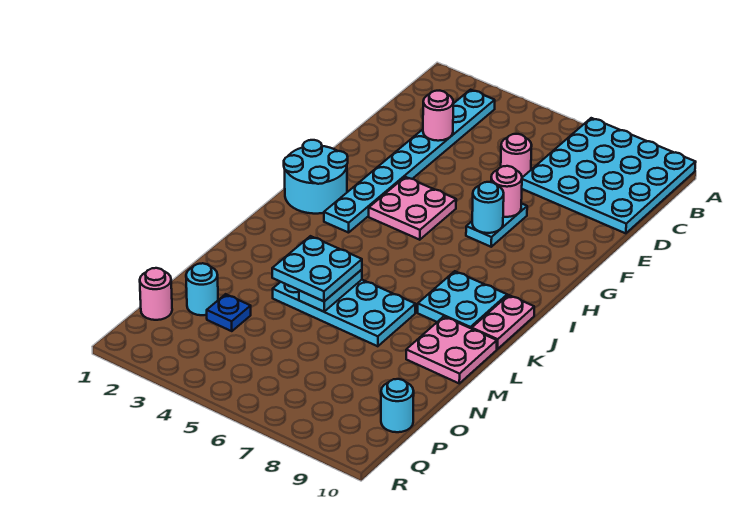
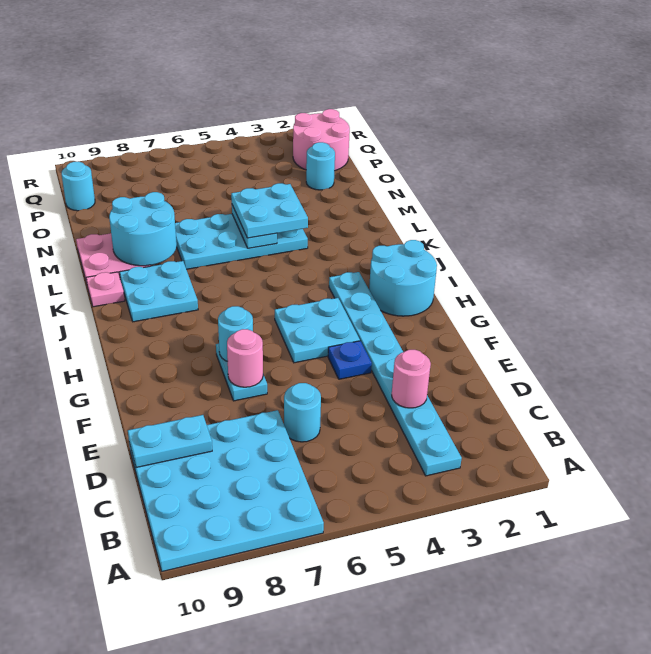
pink round brick D6 level 1 -> cyan round brick D6 level 1
none -> cyan plate D9:D10 level 2
pink plate G4:H5 level 1 -> cyan plate G4:H5 level 1
pink plate J10:K10 level 1 -> pink plate K10 level 1
none -> cyan round brick L8:M9 level 2
blue plate O3 level 1 -> blue plate F4 level 1
pink round brick P1 level 1 -> pink round brick P1:Q2 level 1

